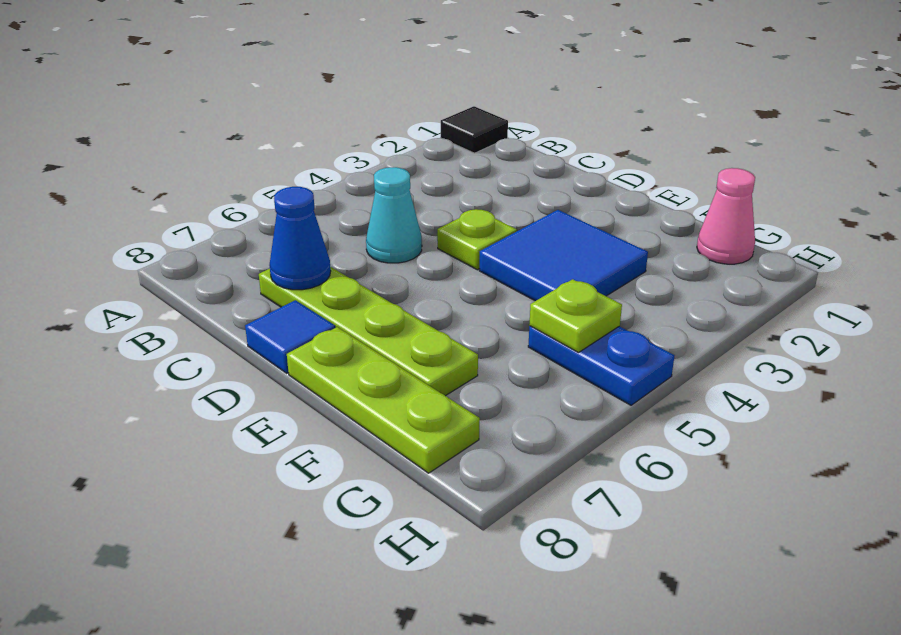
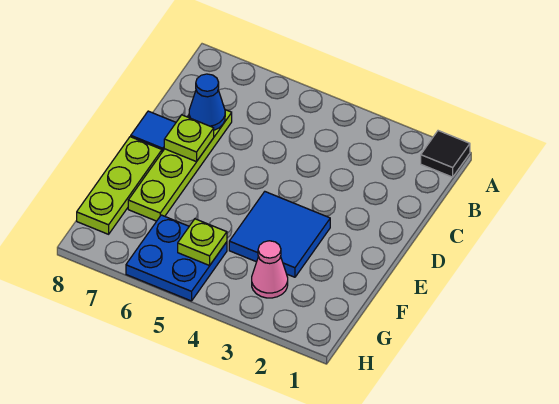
cyan cone C5 level 1 -> none
lime plate D4 level 1 -> lime plate D7 level 2
pink cone G1 level 1 -> pink cone G3 level 1
blue plate G5:H5 level 1 -> blue plate G5:H6 level 1

